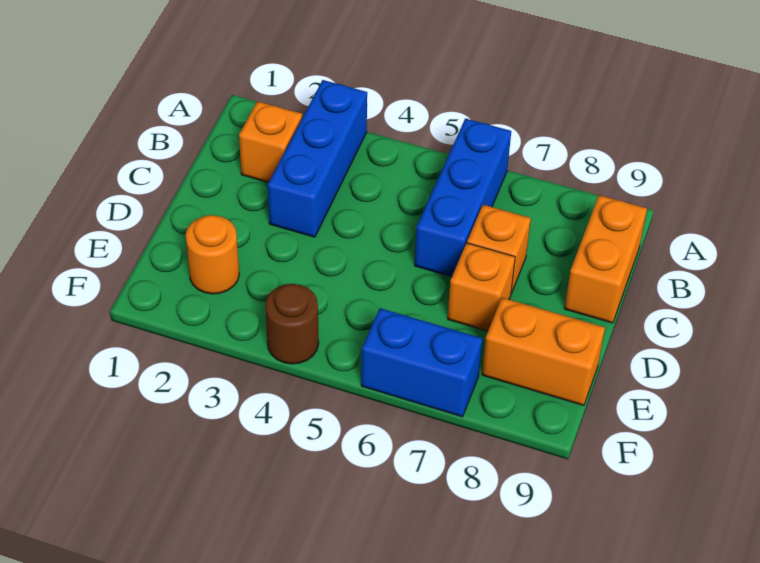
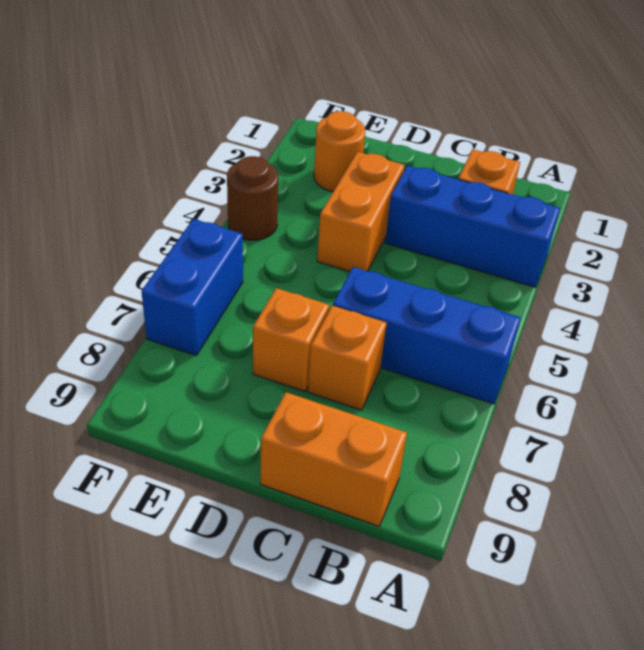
orange brick E8:E9 level 1 -> orange brick D3:D4 level 1

